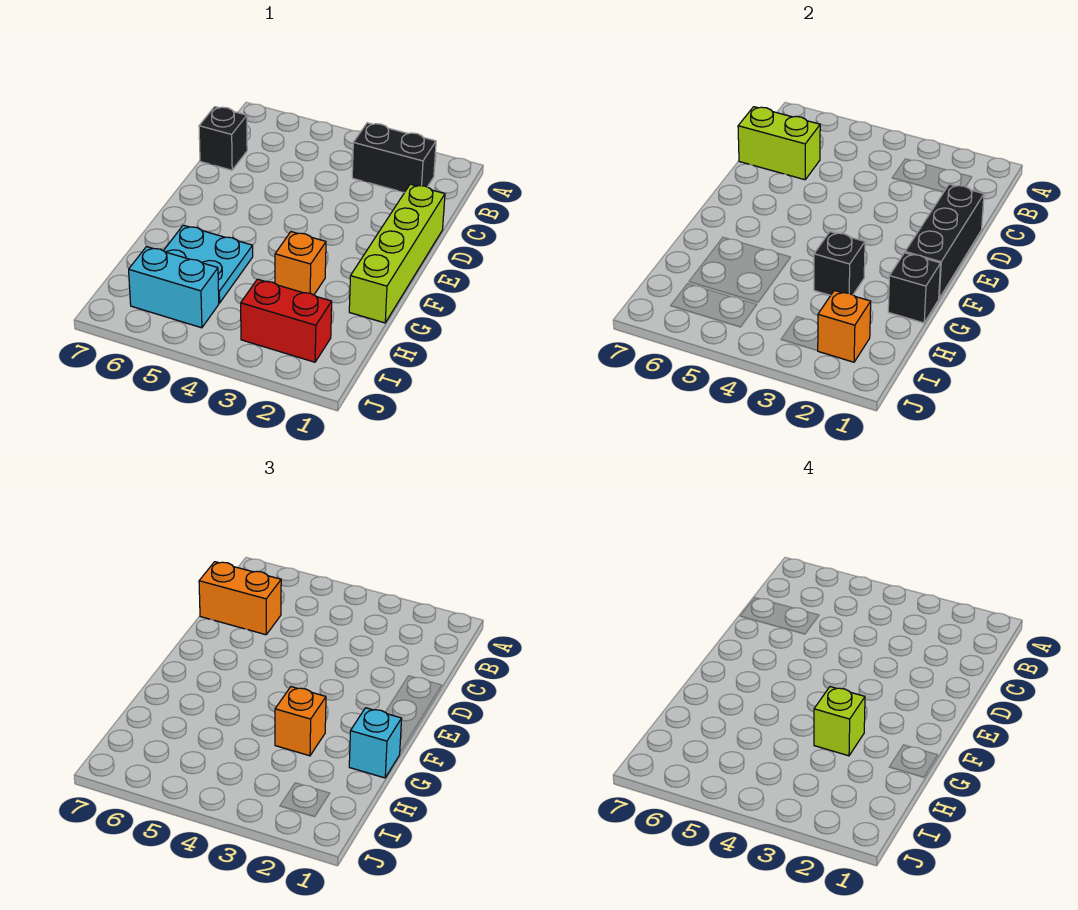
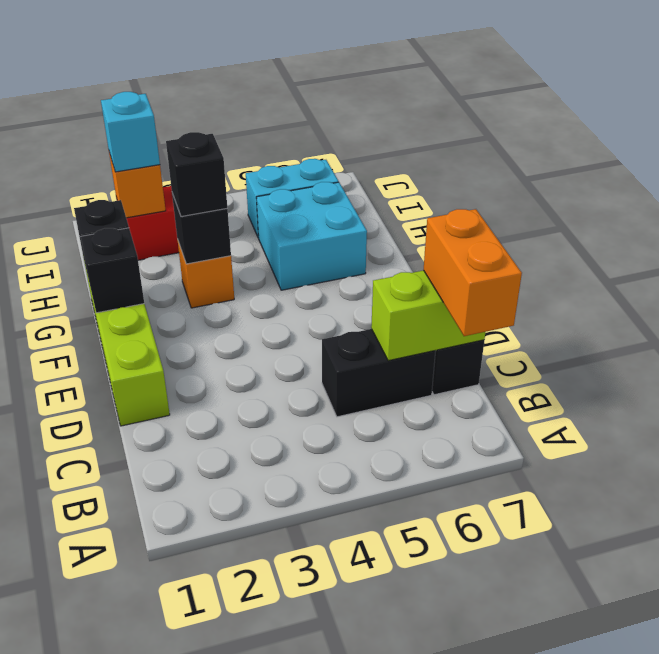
black brick B2:B3 level 1 -> black brick C5:C6 level 1
orange brick C6:C7 level 3 -> orange brick B7:C7 level 3
black brick D1:F1 level 2 -> black brick F1 level 2
cyan brick G1 level 3 -> cyan brick I2 level 3
orange brick G3 level 3 -> black brick G3 level 3
lime brick G3 level 4 -> none
cyan plate G5:H6 level 1 -> cyan brick G5:H6 level 1

